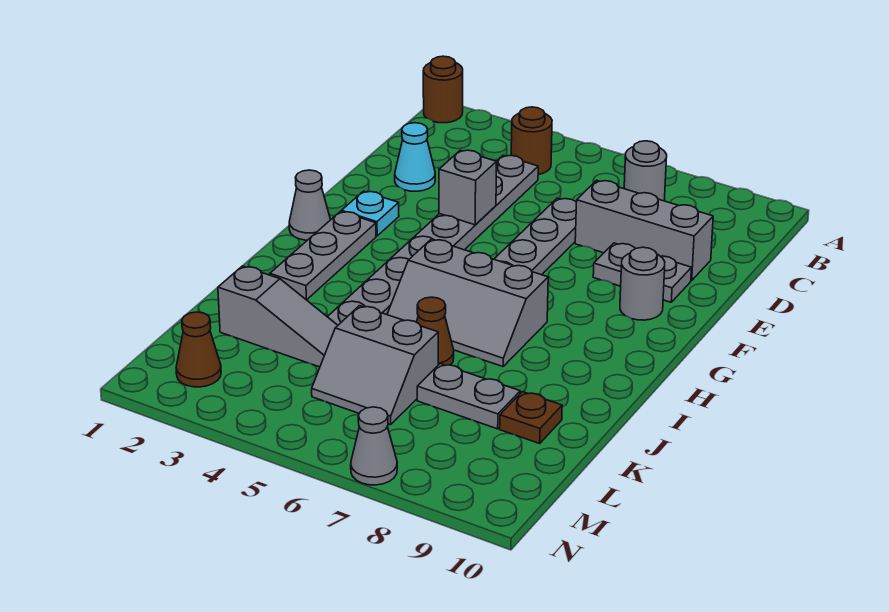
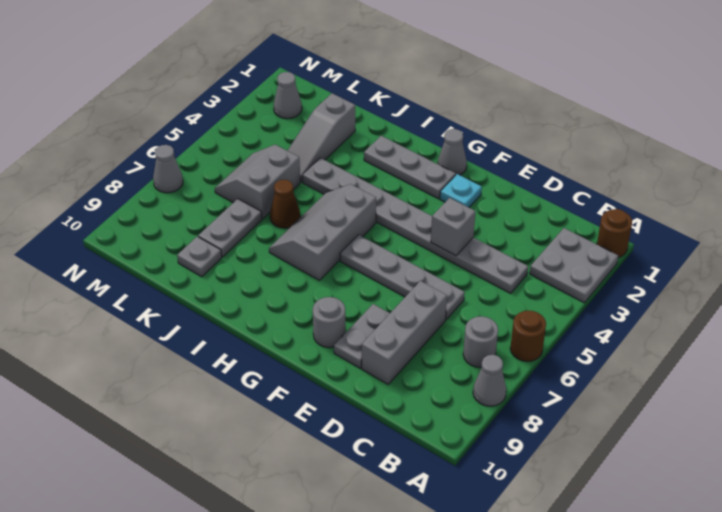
none -> grey plate A2:B3 level 1
none -> grey cone A8 level 1
brown round brick B4 level 1 -> brown round brick A6 level 1
cyan cone D2 level 1 -> none
brown plate K9 level 1 -> grey plate K9 level 1
brown cone M2 level 1 -> grey cone M2 level 1

